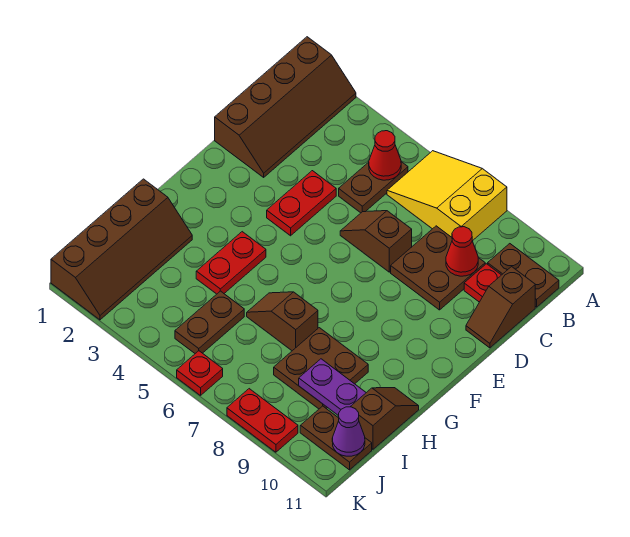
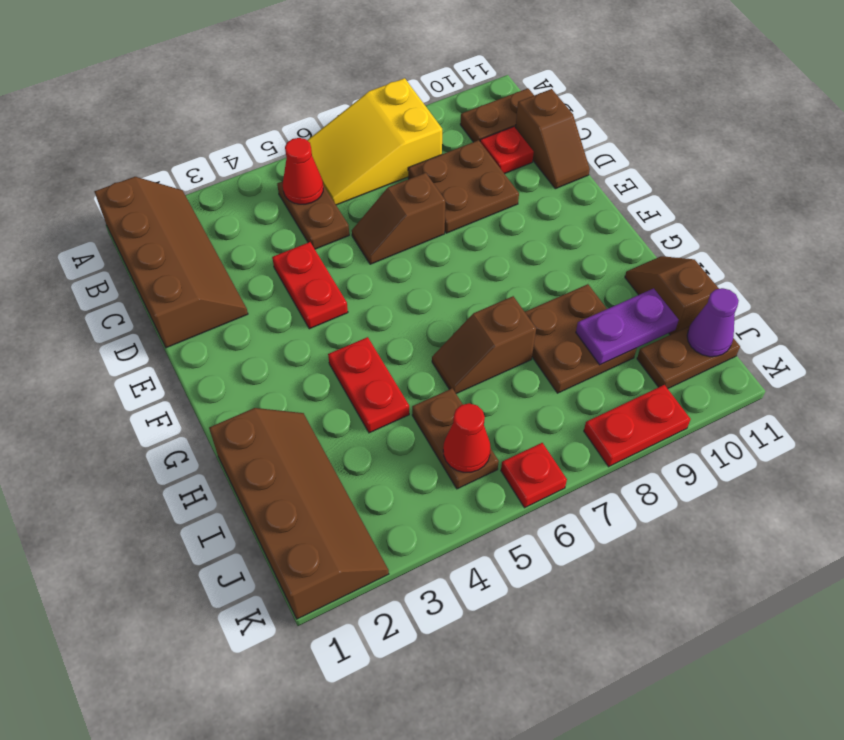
red cone C9 level 2 -> red cone J5 level 2

